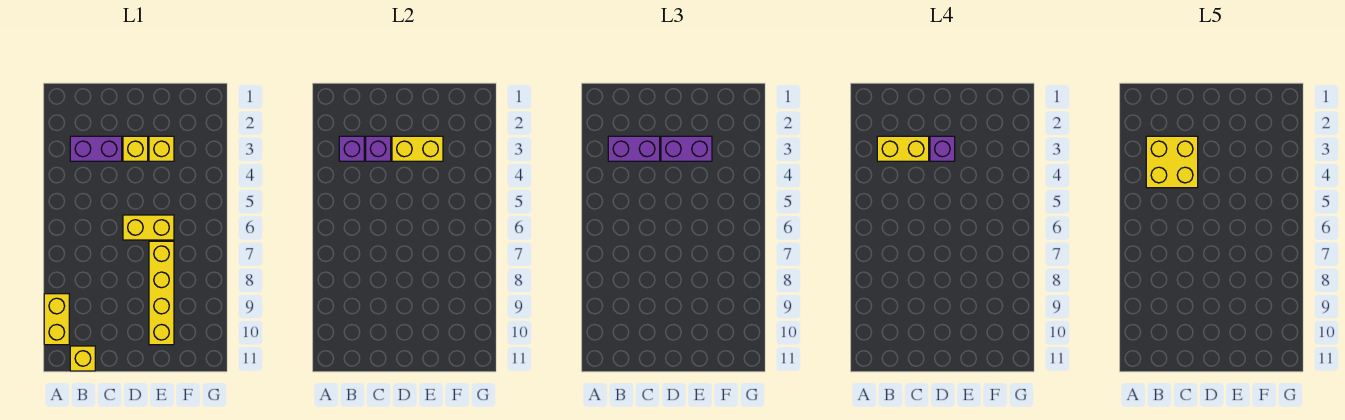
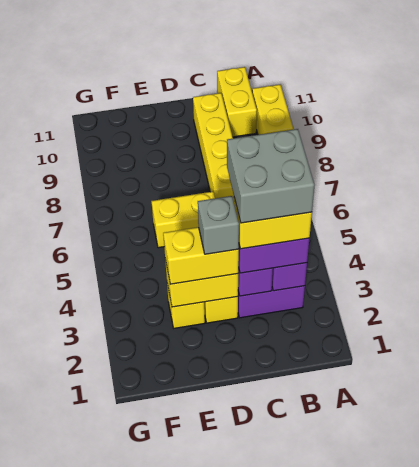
yellow brick B3:C4 level 5 -> grey brick B3:C4 level 5
yellow brick B11 level 1 -> yellow brick B10:B11 level 1
purple brick D3:E3 level 3 -> yellow brick D3:E3 level 3
purple brick D3 level 4 -> grey brick D3 level 4
yellow brick E7:E10 level 1 -> yellow brick C7:C10 level 1

